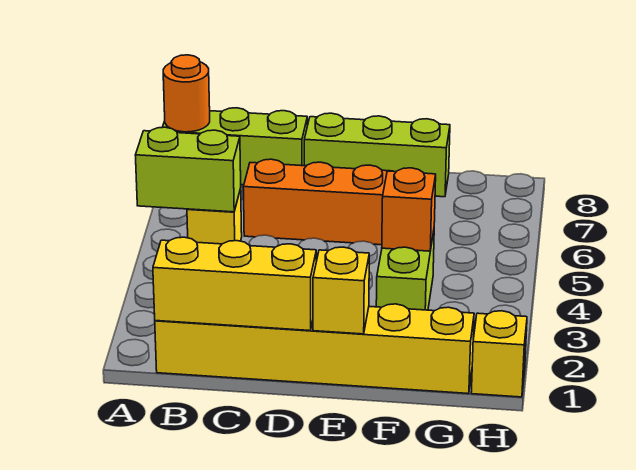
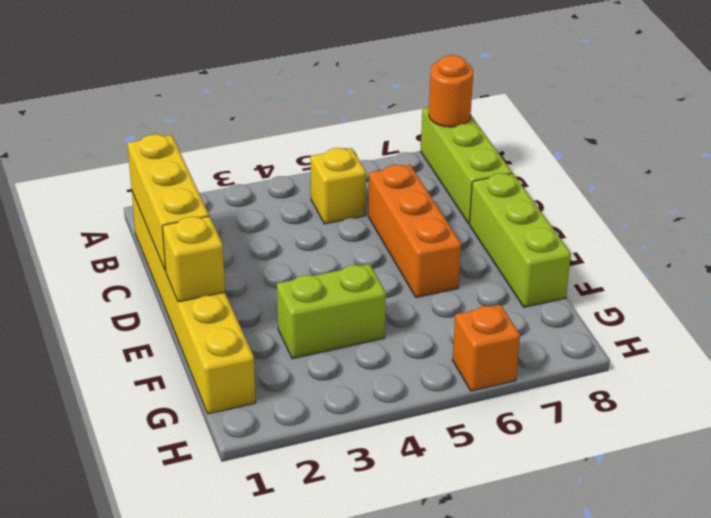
lime brick A5:B5 level 2 -> none
orange brick F4 level 2 -> orange brick H6 level 1
yellow brick H1 level 1 -> none

